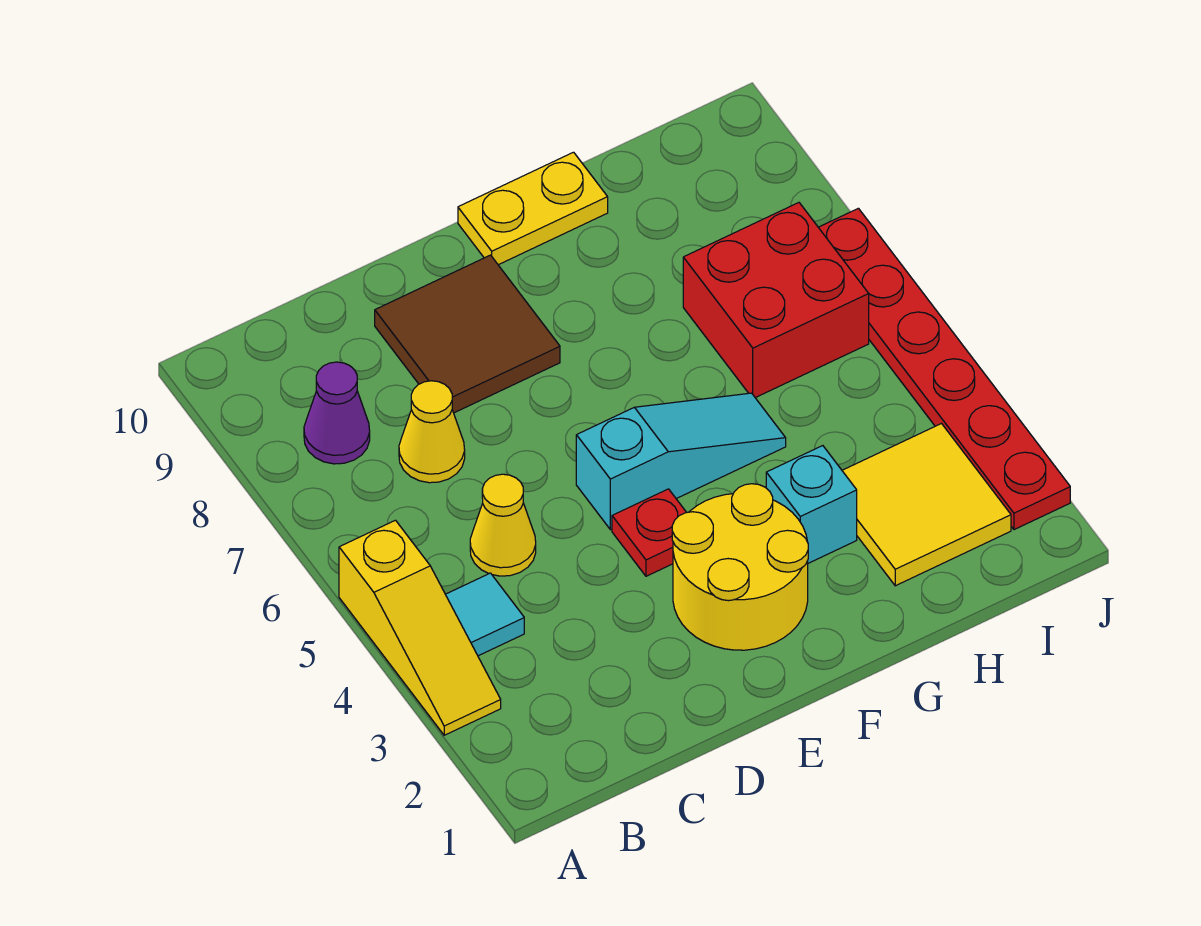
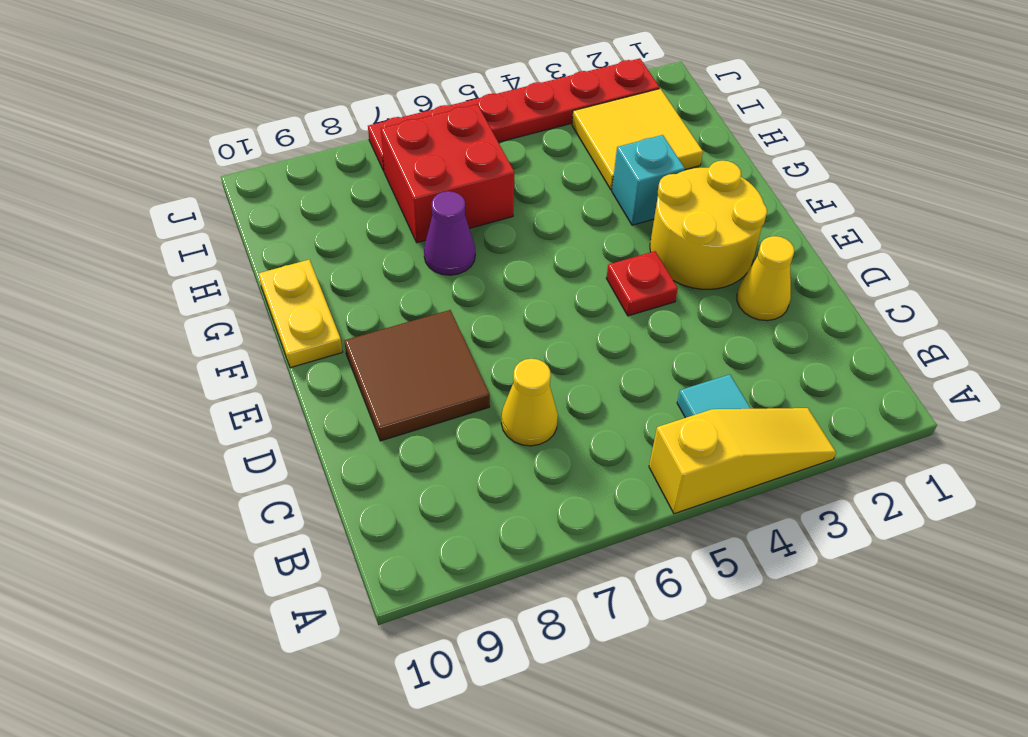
purple cone B8 level 1 -> purple cone G7 level 1
yellow cone C5 level 1 -> yellow cone D2 level 1
cyan slope E5:G5 level 1 top E -> none

